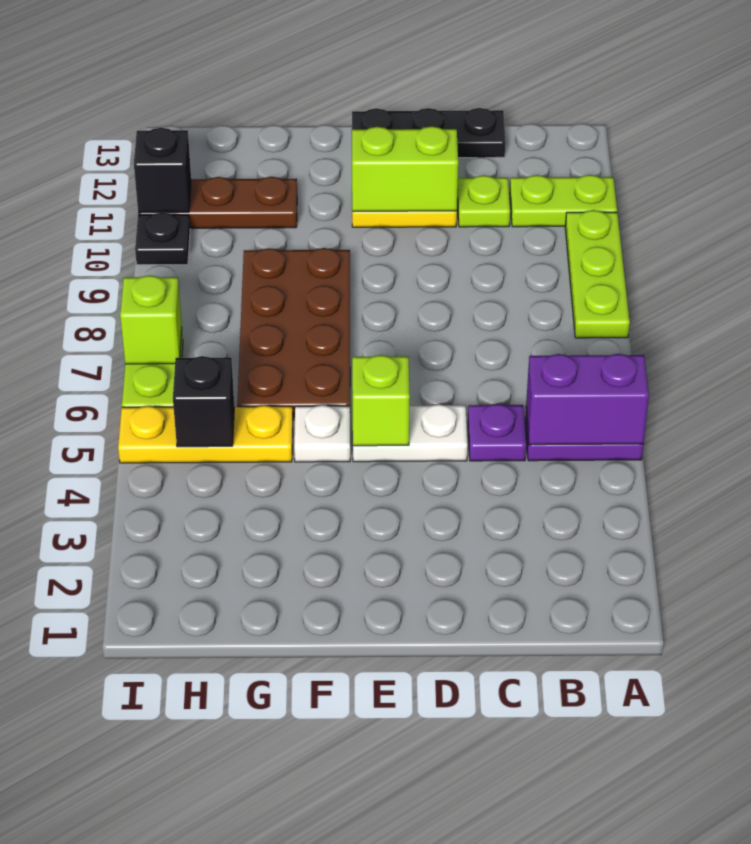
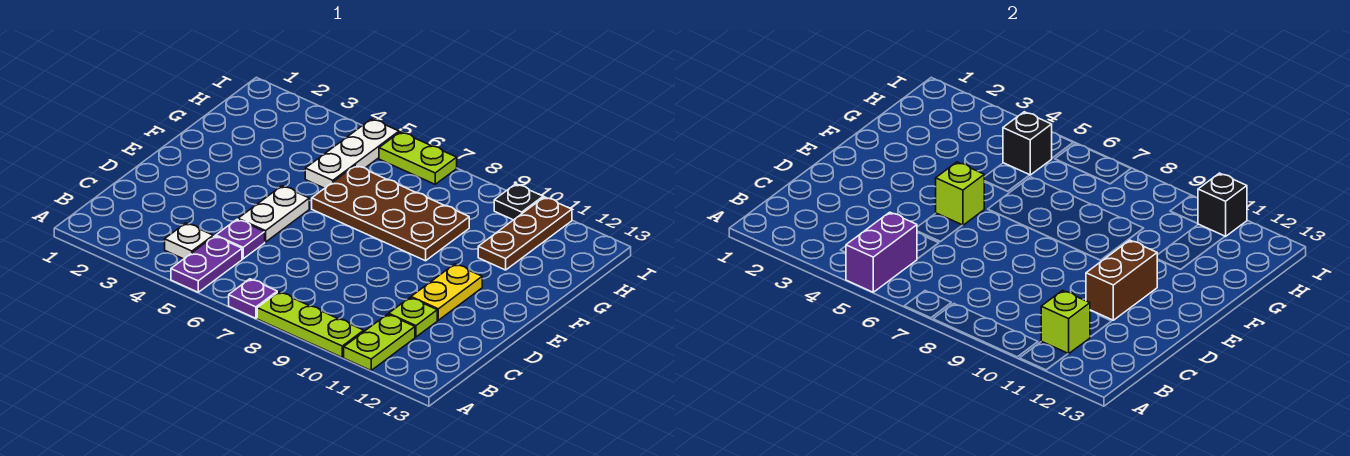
none -> purple plate A7 level 1
black plate C13:E13 level 1 -> none
lime brick D11:E11 level 2 -> brown brick D11:E11 level 2
white plate F5 level 1 -> white plate B4 level 1
yellow plate G5:I5 level 1 -> white plate G5:I5 level 1
lime brick I7 level 2 -> lime brick B11 level 2

